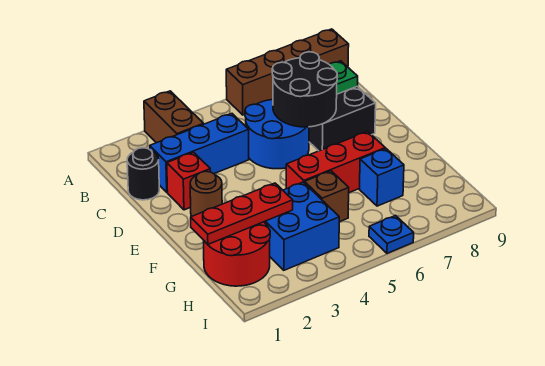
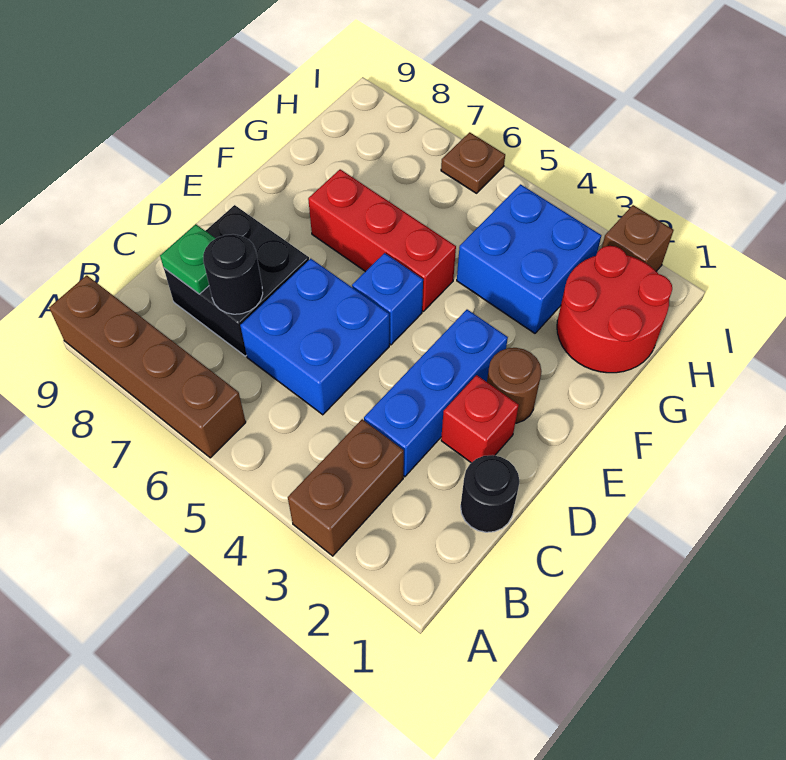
blue brick C2:C4 level 1 -> blue brick C3:E3 level 1
blue round brick C5:D6 level 1 -> blue brick C5:D6 level 1
black round brick C6:D7 level 2 -> black round brick C7 level 2
red plate G1:G3 level 2 -> none
brown brick G5 level 1 -> brown brick I2 level 1
blue brick G7 level 1 -> blue brick E5 level 1
blue plate I6 level 1 -> brown plate I6 level 1

